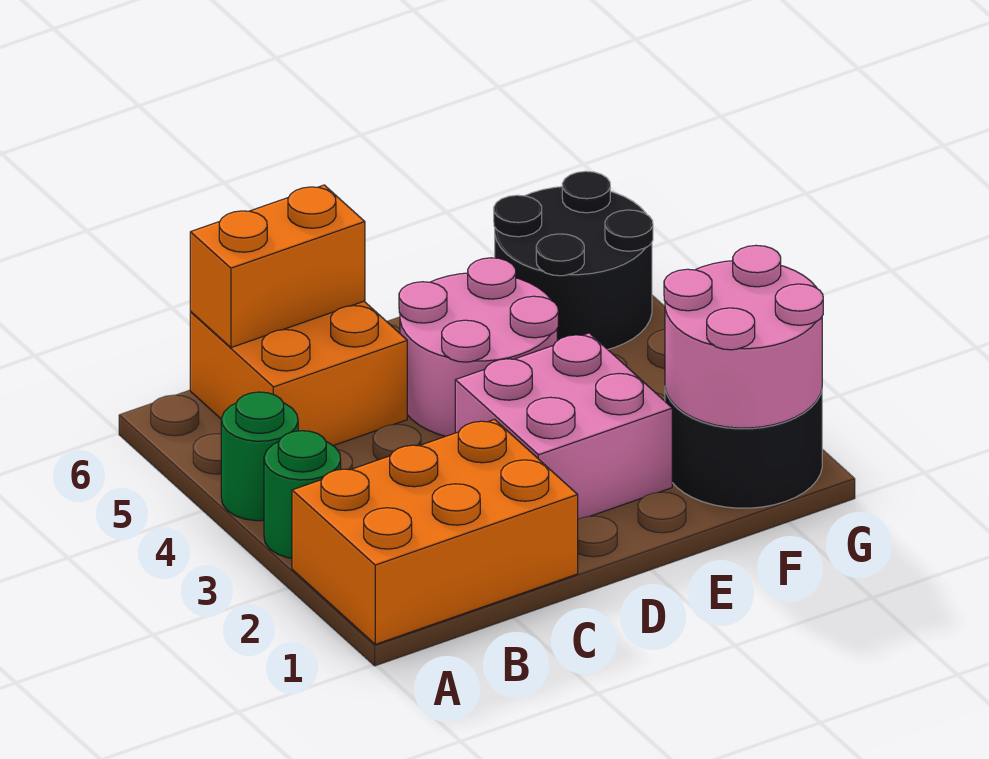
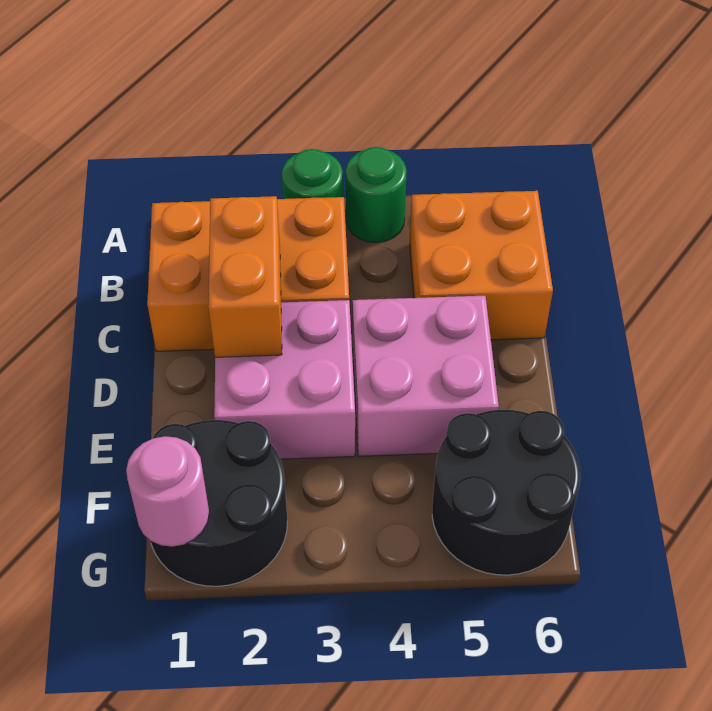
orange brick A1:C2 level 1 -> orange brick B1:C3 level 1
orange brick B6:C6 level 2 -> orange brick C2:D2 level 2
pink round brick D4:E5 level 1 -> pink brick D4:E5 level 1
pink round brick F1:G2 level 2 -> pink round brick G1 level 2

